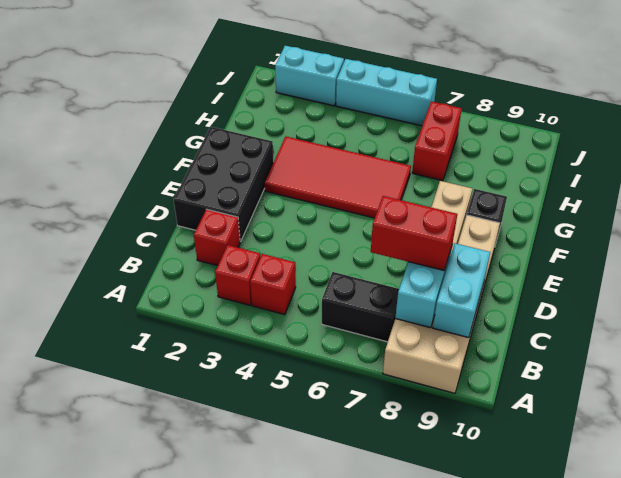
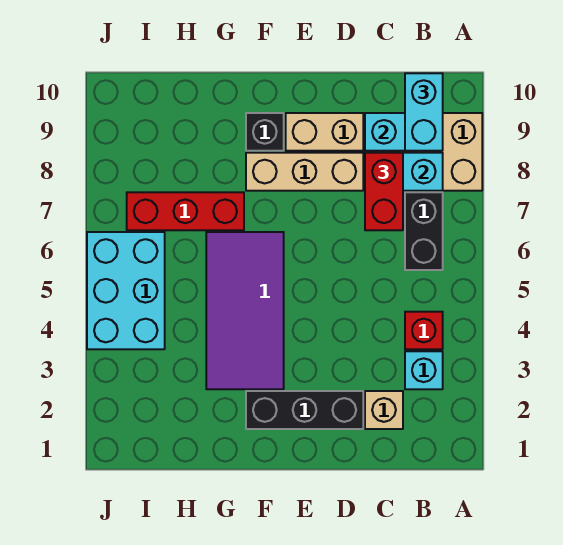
red brick B3 level 1 -> cyan brick B3 level 1
red brick C2 level 1 -> tan brick C2 level 1
black brick D1:F2 level 1 -> black brick D2:F2 level 1
red tile F3:G6 level 1 -> purple tile F3:G6 level 1
red brick H7:I7 level 1 -> red brick G7:I7 level 1
cyan brick J2:J3 level 1 -> cyan brick B9:B10 level 3
cyan brick J4:J6 level 1 -> cyan brick I4:J6 level 1

